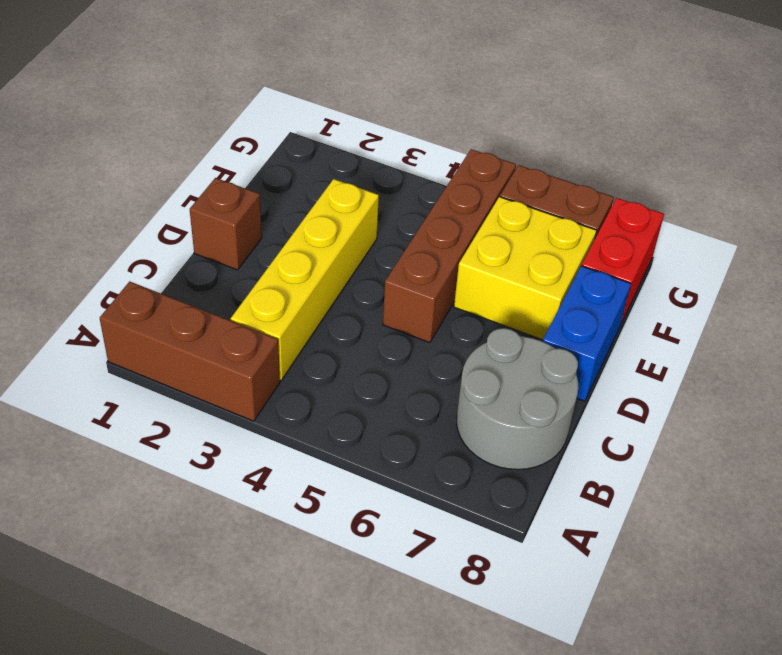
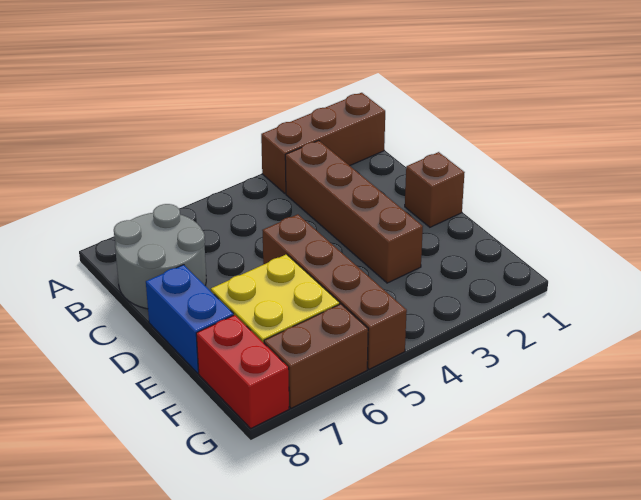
yellow brick B3:E3 level 1 -> brown brick B3:E3 level 1

